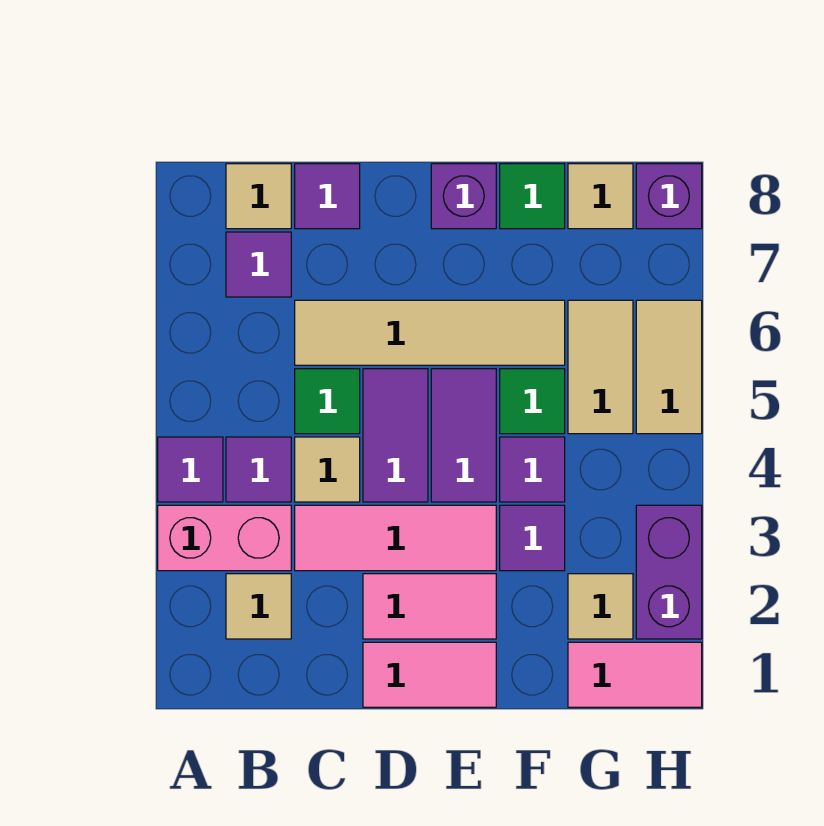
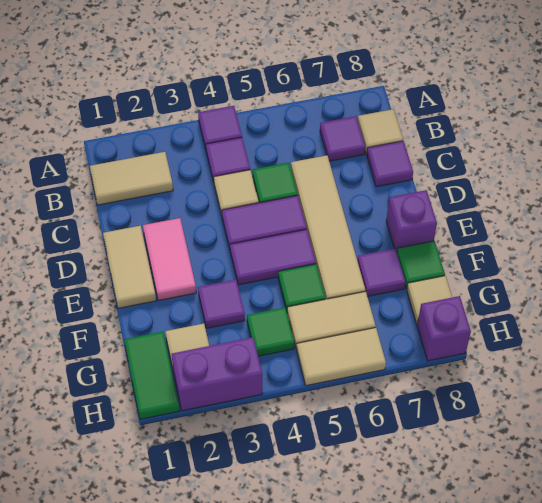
pink brick A3:B3 level 1 -> none
tan tile B2 level 1 -> tan tile B1:B2 level 1
pink tile C3:E3 level 1 -> none
pink tile D1:E1 level 1 -> tan tile D1:E1 level 1
purple tile F4 level 1 -> purple tile F7 level 1
pink tile G1:H1 level 1 -> green tile G1:H1 level 1
none -> green tile G4 level 1

